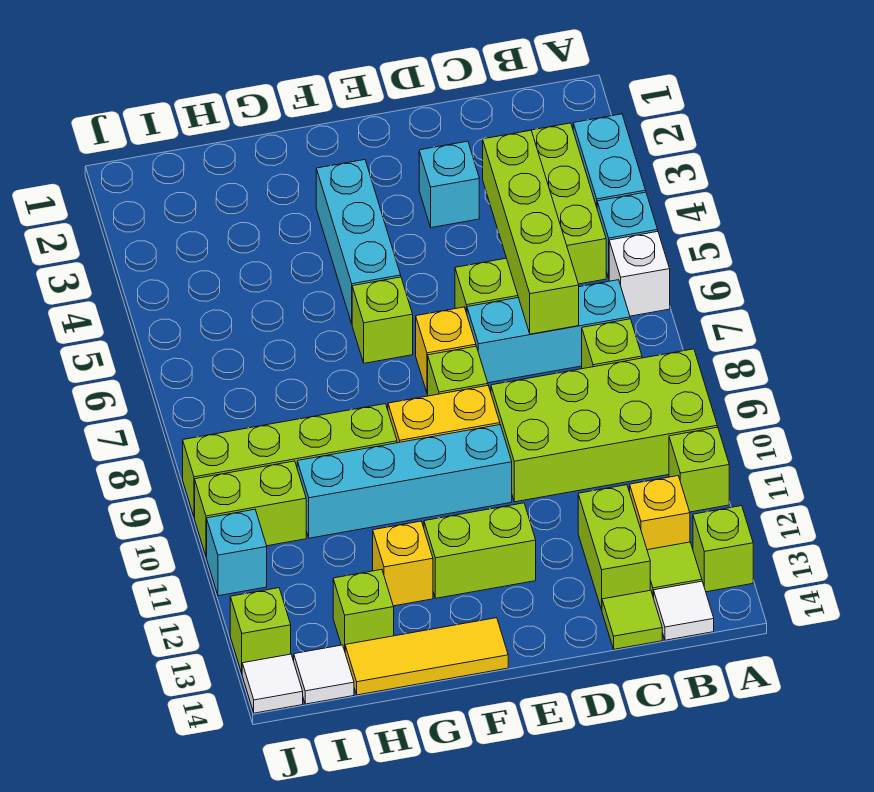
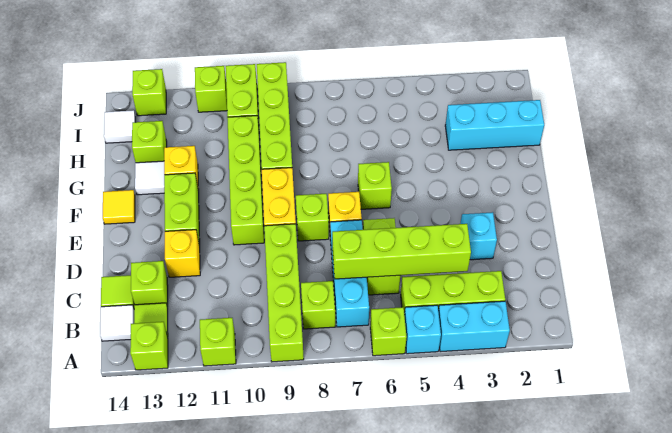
white brick A6 level 1 -> lime brick A6 level 1
lime brick A9:D10 level 1 -> lime brick A9:D9 level 1
yellow brick B12 level 1 -> yellow brick D12 level 1
lime brick C12:C13 level 1 -> lime brick C13 level 1
cyan brick E10:H10 level 1 -> lime brick E10:H10 level 1
cyan brick F3:F5 level 1 -> cyan brick H1:H3 level 1
yellow tile F14:H14 level 1 -> yellow tile F14 level 1
cyan brick J11 level 1 -> lime brick J11 level 1
white tile J14 level 1 -> white tile G13 level 1

